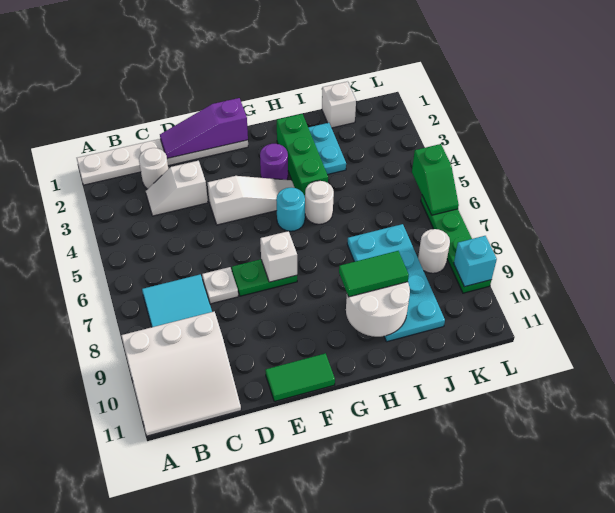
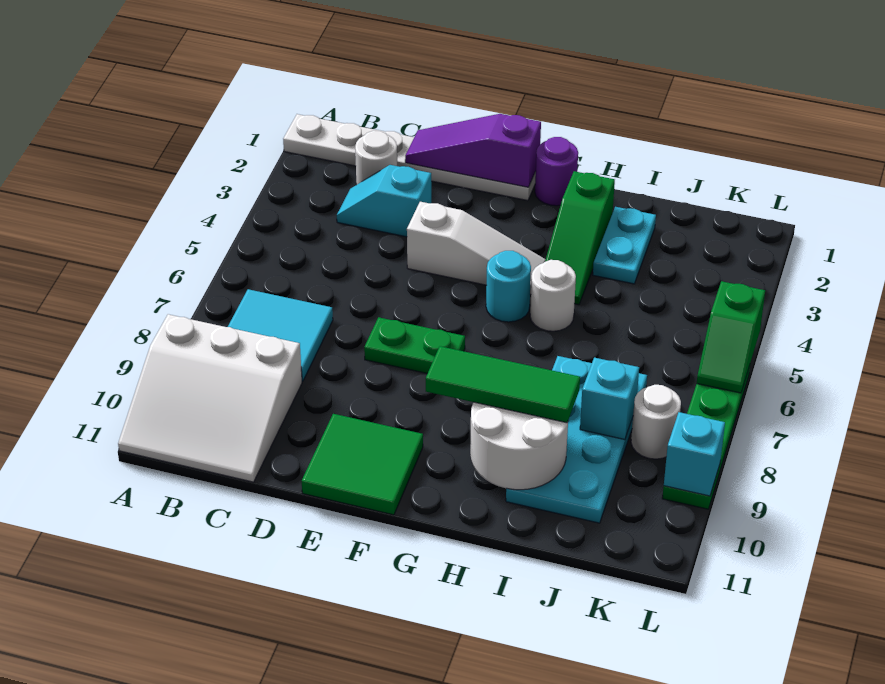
white slope C3:D3 level 1 top D -> cyan slope C3:D3 level 1 top D
white plate D7 level 1 -> none
green tile E11:F11 level 1 -> green tile E10:F11 level 1
white brick F7 level 2 -> none
purple round brick G3 level 1 -> purple round brick G1 level 1
green brick H2:H4 level 1 -> green slope H2:H4 level 1 top 2
green tile H9:I9 level 3 -> green tile G9:I9 level 3
white brick J1 level 1 -> none
none -> cyan brick J8 level 2

